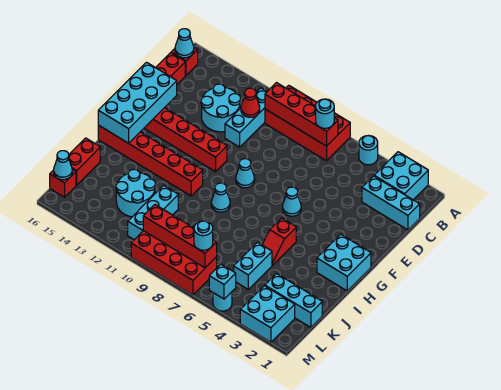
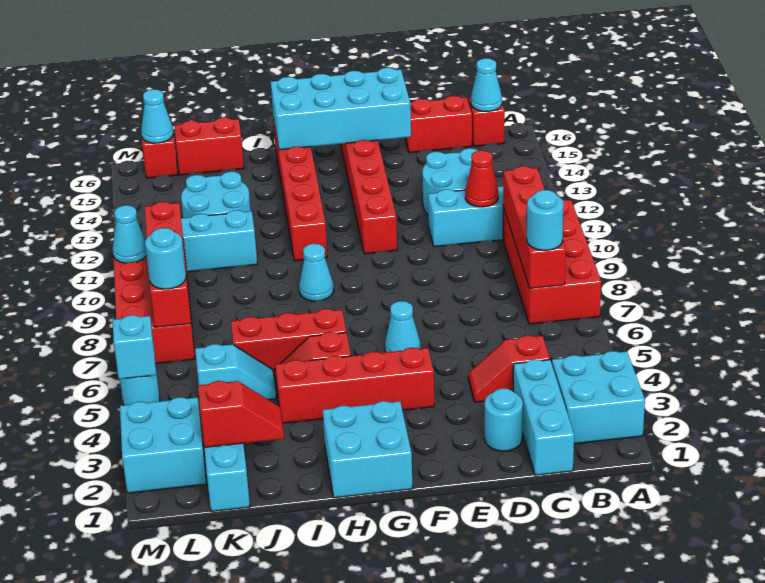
cyan round brick A5 level 1 -> cyan round brick D2 level 1
none -> red slope C4:D4 level 1 top C
none -> red brick F4:I4 level 1
cyan cone F9 level 1 -> cyan cone M10 level 2
none -> red brick H6:J6 level 1
none -> red slope J2:K2 level 2 top K
cyan brick J5:K5 level 1 -> cyan slope J5:K5 level 1 top K

